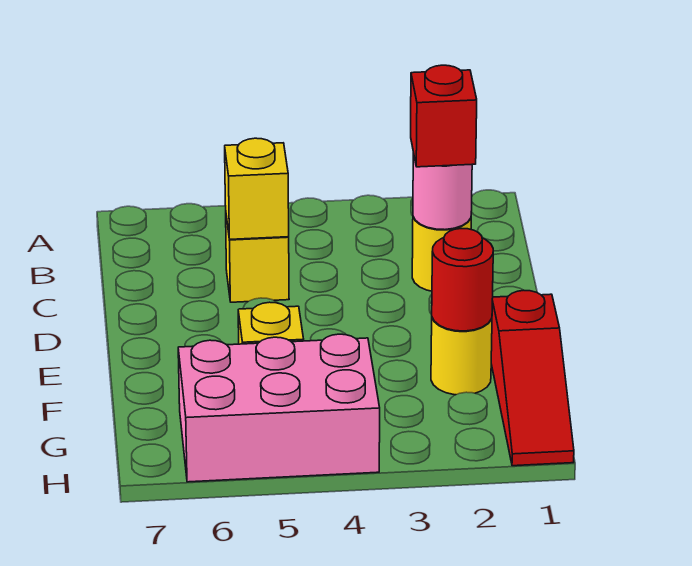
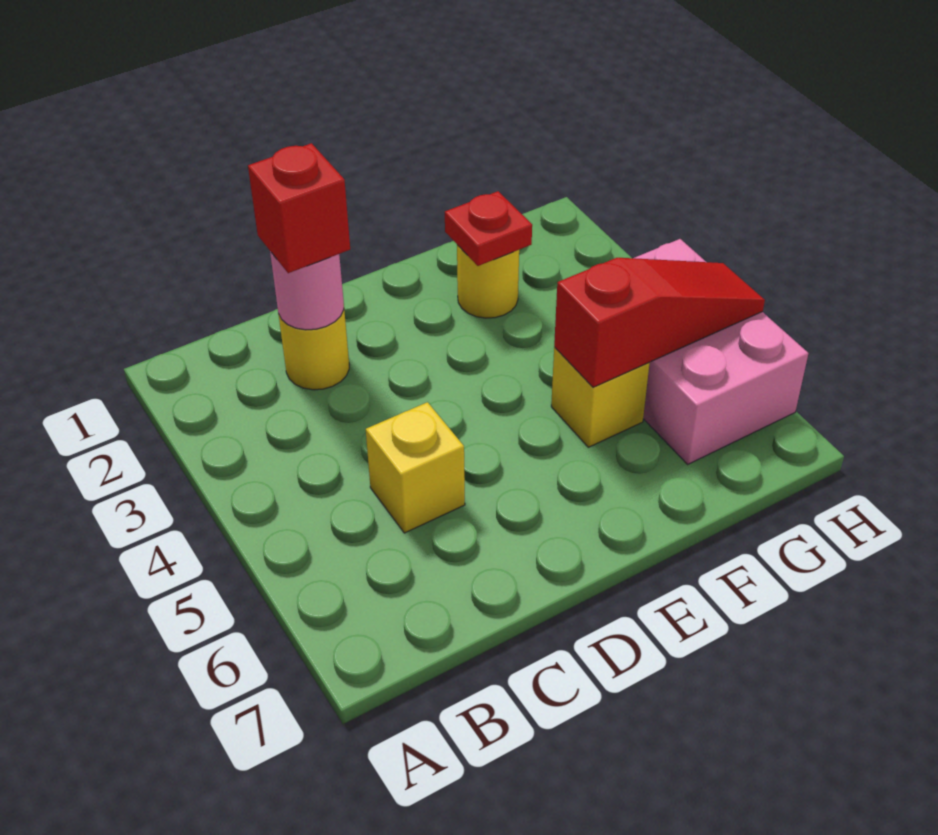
yellow brick C5 level 2 -> none
red slope F1:H1 level 1 top F -> red slope F5:H5 level 2 top F
red round brick F2 level 2 -> red plate F2 level 2

